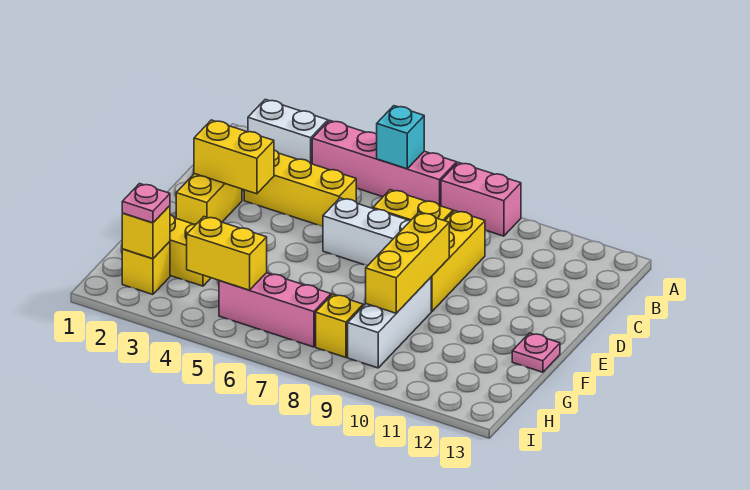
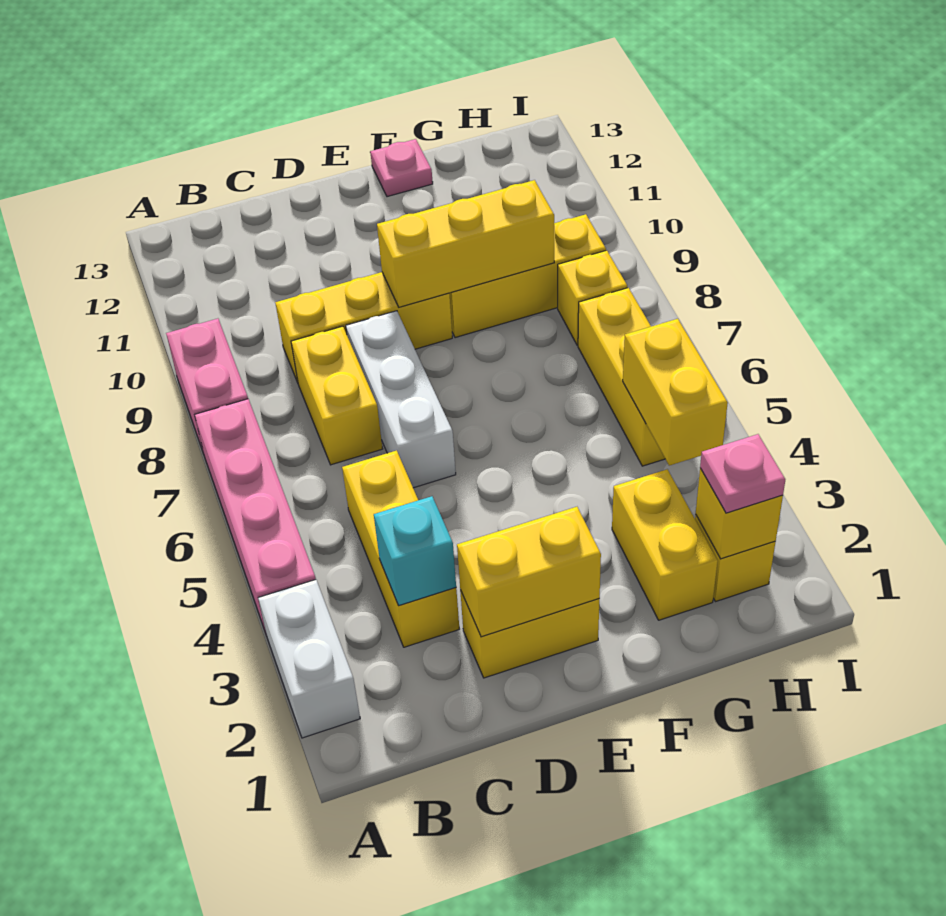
cyan brick A6 level 2 -> cyan brick C3 level 2
yellow brick D2:D3 level 2 -> yellow brick D2:E2 level 2
white brick F9:H9 level 1 -> yellow brick F9:H9 level 1
pink brick H5:H7 level 1 -> yellow brick H5:H7 level 1

